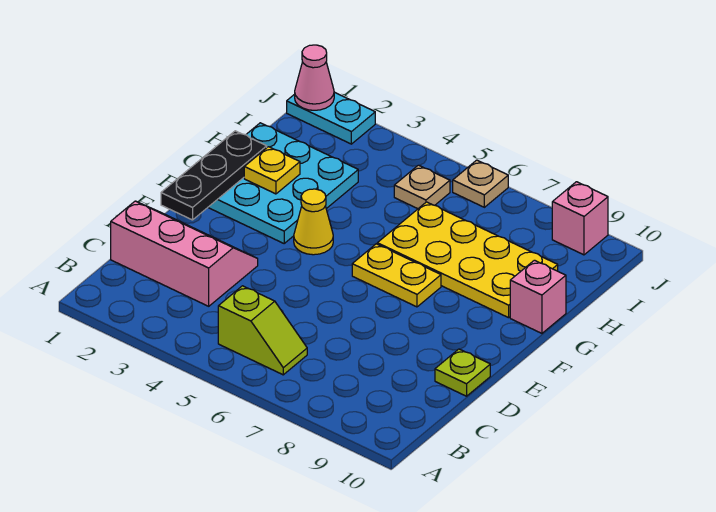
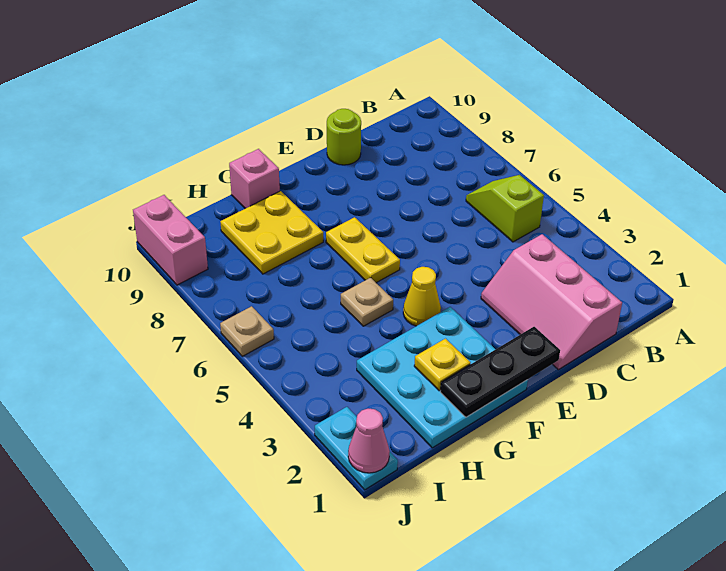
lime plate D10 level 1 -> lime round brick D10 level 1
yellow plate G6:H9 level 1 -> yellow plate G8:H9 level 1
tan plate I5 level 1 -> tan plate G5 level 1
pink brick J9 level 1 -> pink brick J9:J10 level 1

